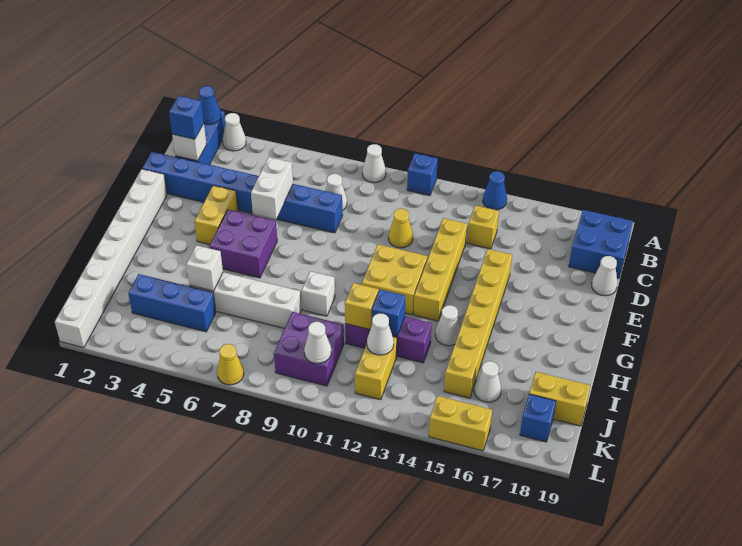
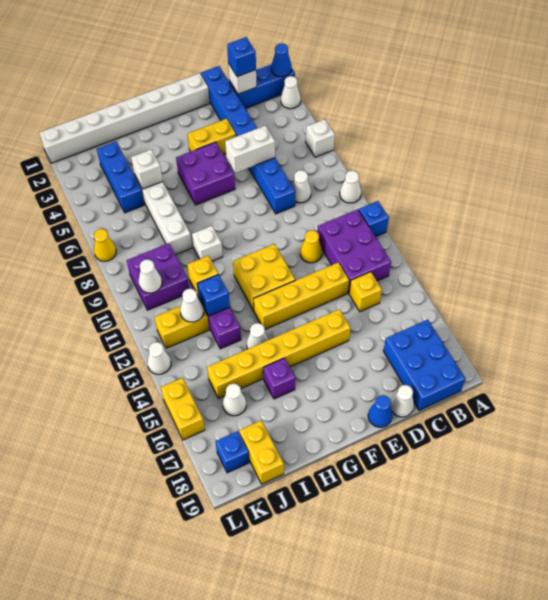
none -> white brick A6 level 1
blue cone A14 level 1 -> blue cone E19 level 1
none -> purple brick B11:C13 level 1
blue brick B18:C19 level 1 -> blue brick B17:C19 level 1
none -> purple brick H16 level 1
none -> white cone L13 level 1

